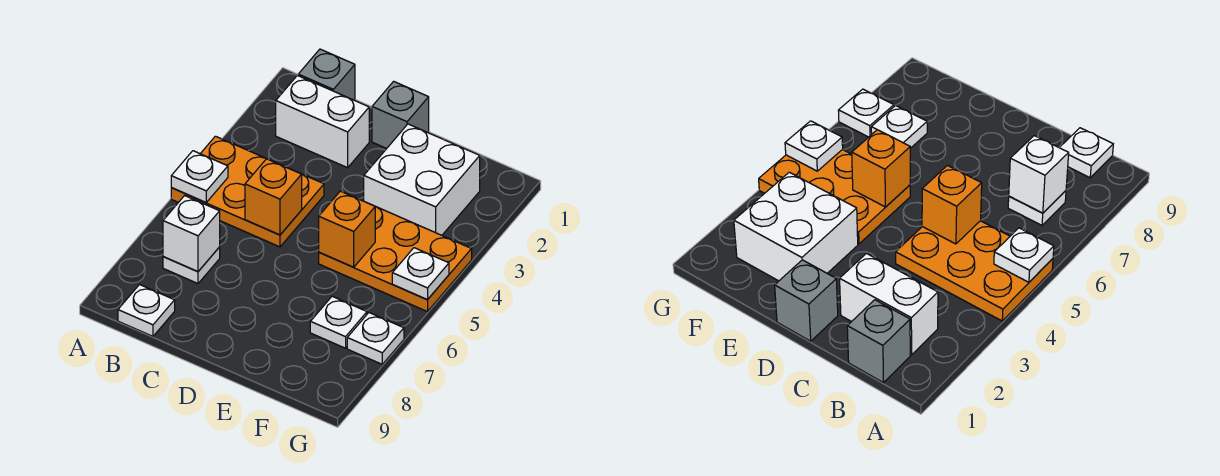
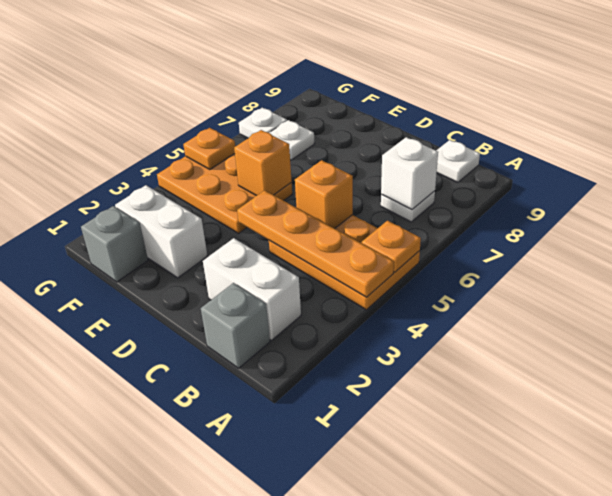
none -> orange plate A4:D4 level 2
white plate A5 level 2 -> orange plate A5 level 2
grey brick D1 level 1 -> grey brick F1 level 1
white brick E2:F3 level 1 -> white brick E2:F2 level 1
white plate G5 level 2 -> orange plate G5 level 2

